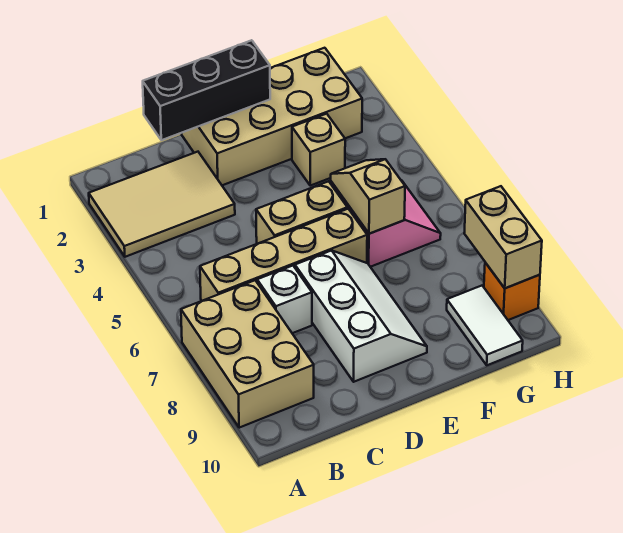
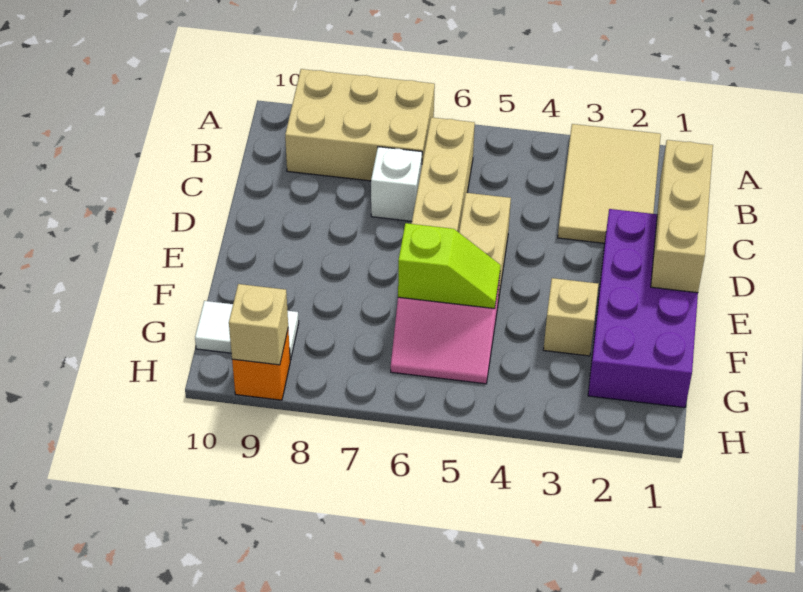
black brick C1:E1 level 2 -> tan brick C1:E1 level 2
tan brick D1:G2 level 1 -> purple brick D1:G2 level 1
white slope D7:E9 level 1 top D -> none
tan slope F5:F6 level 2 top 6 -> lime slope F5:F6 level 2 top 6
tan brick H8:H9 level 2 -> tan brick H9 level 2

